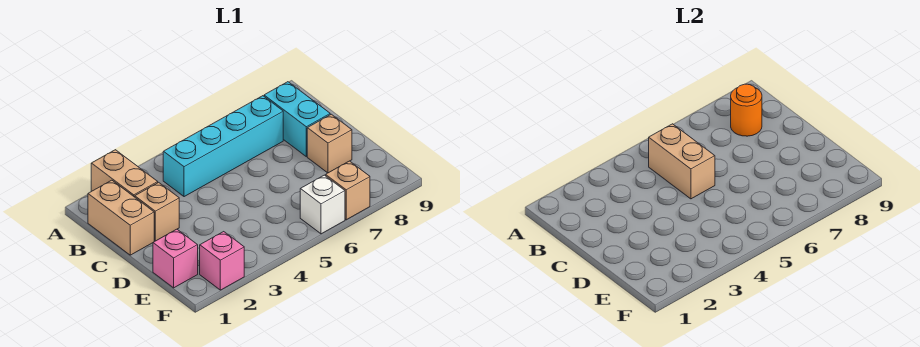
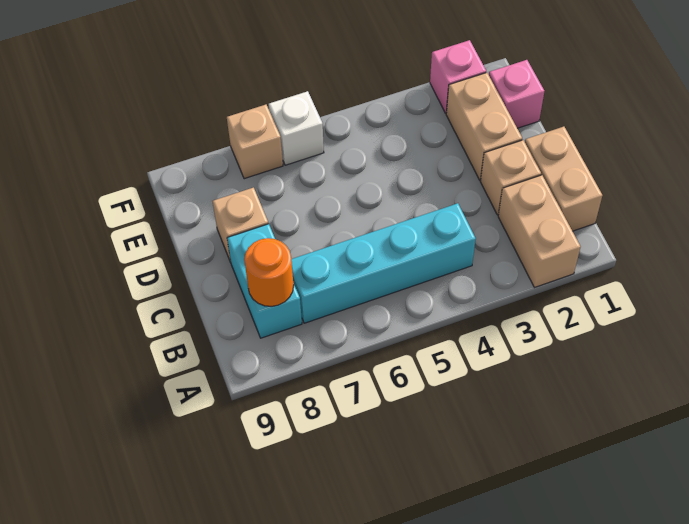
tan brick B5:C5 level 2 -> tan brick D2:E2 level 1

